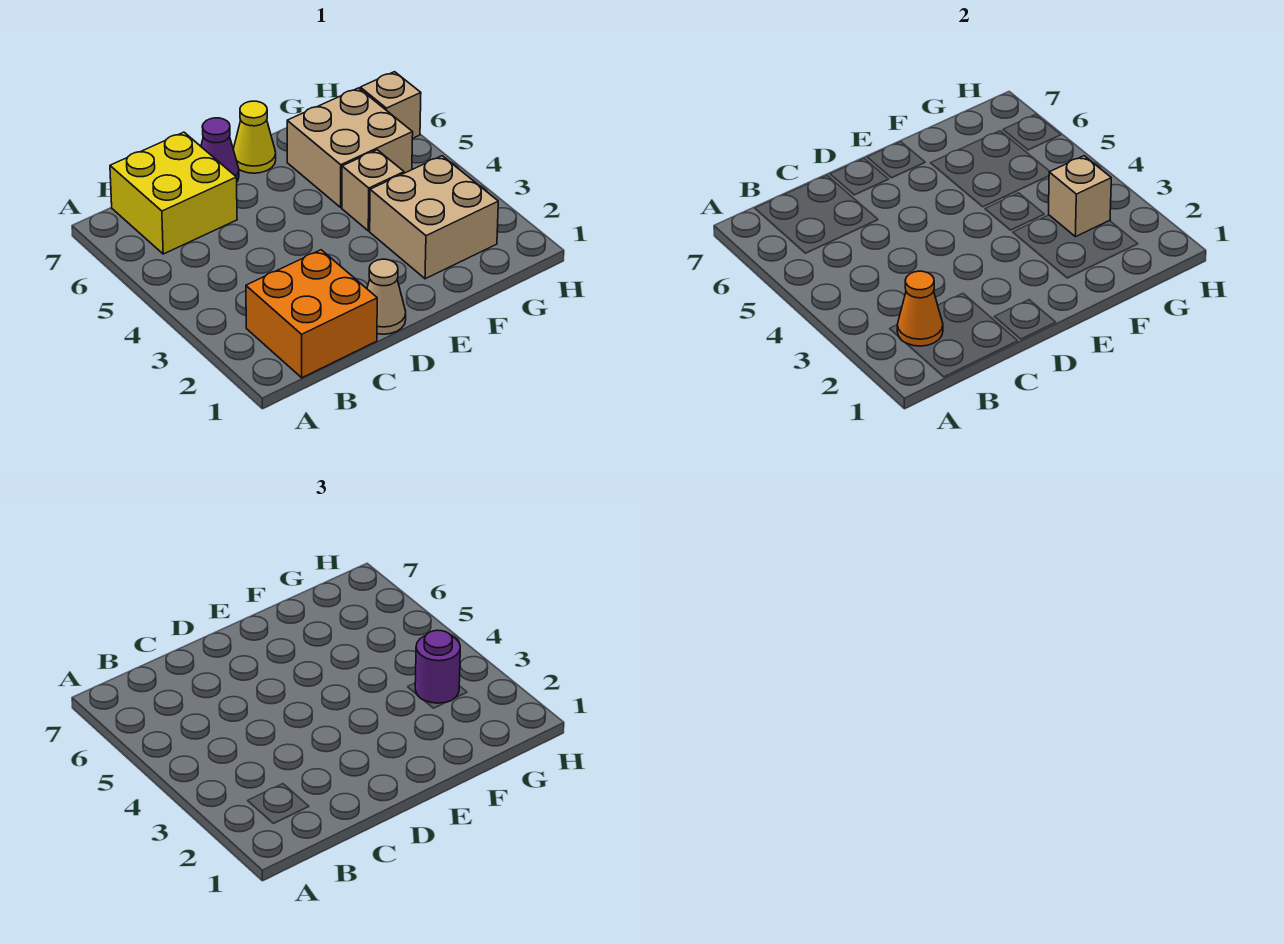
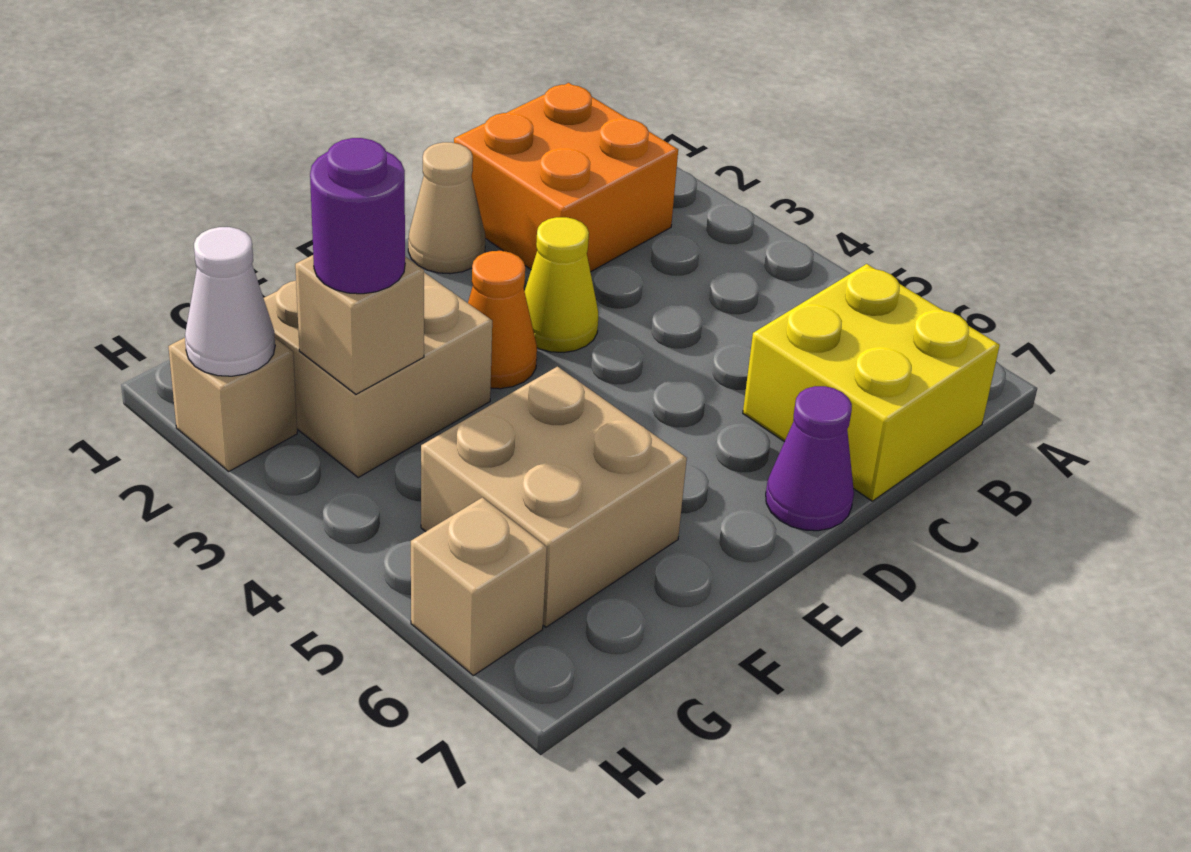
orange cone B2 level 2 -> orange cone E3 level 1
yellow cone E7 level 1 -> yellow cone D3 level 1
tan brick F4 level 1 -> tan brick H2 level 1
none -> white cone H2 level 2

